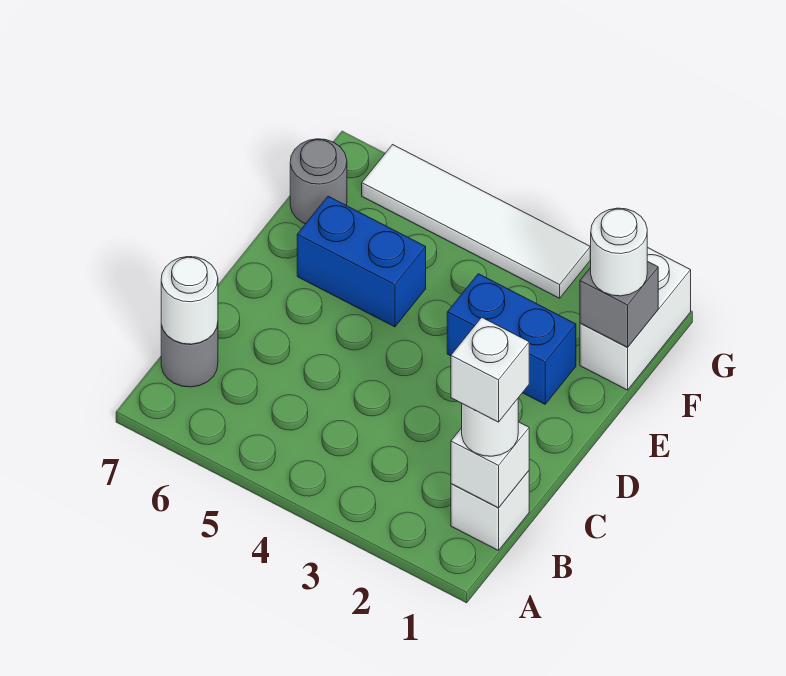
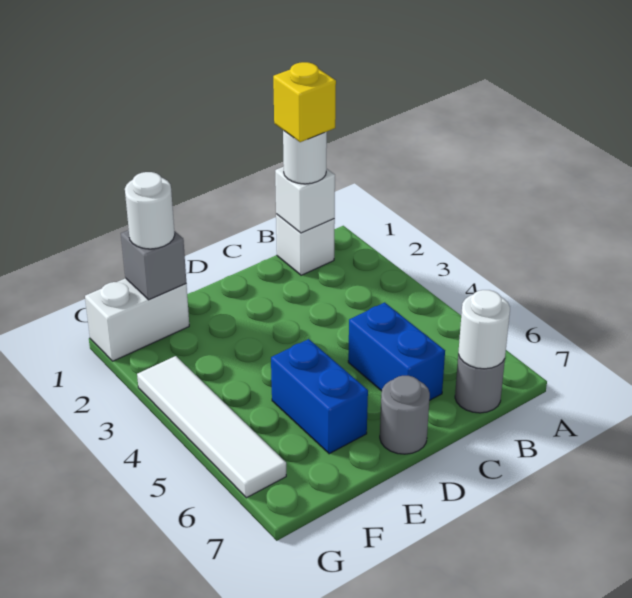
white brick B1 level 4 -> yellow brick B1 level 4
blue brick E2:E3 level 1 -> blue brick C5:C6 level 1
grey round brick F7 level 1 -> grey round brick D7 level 1

